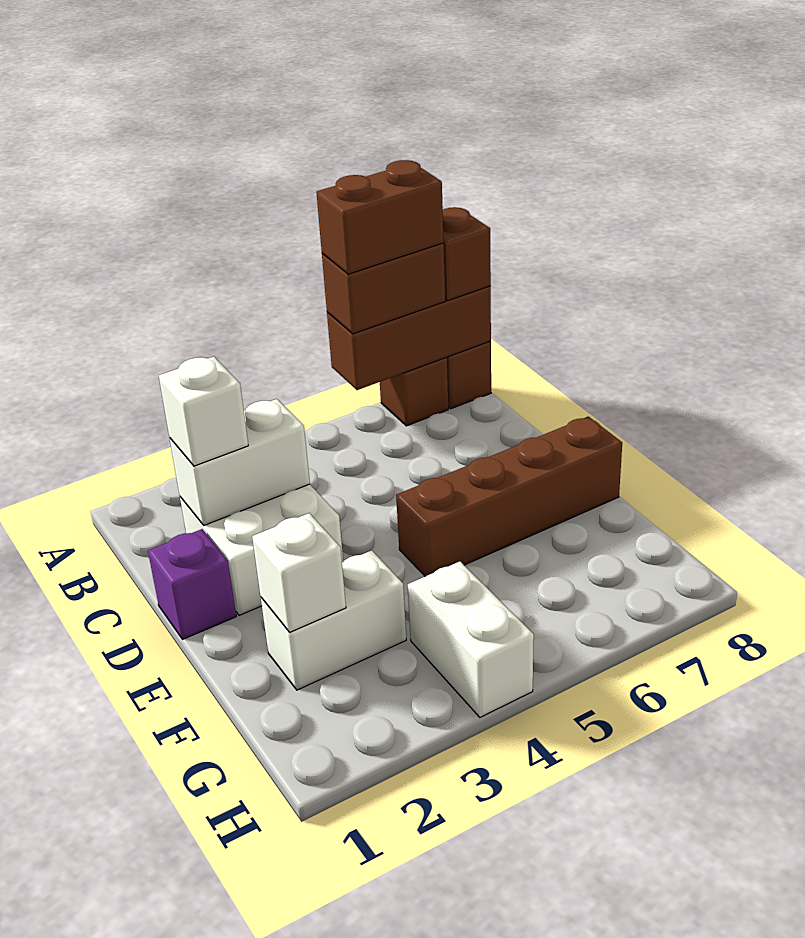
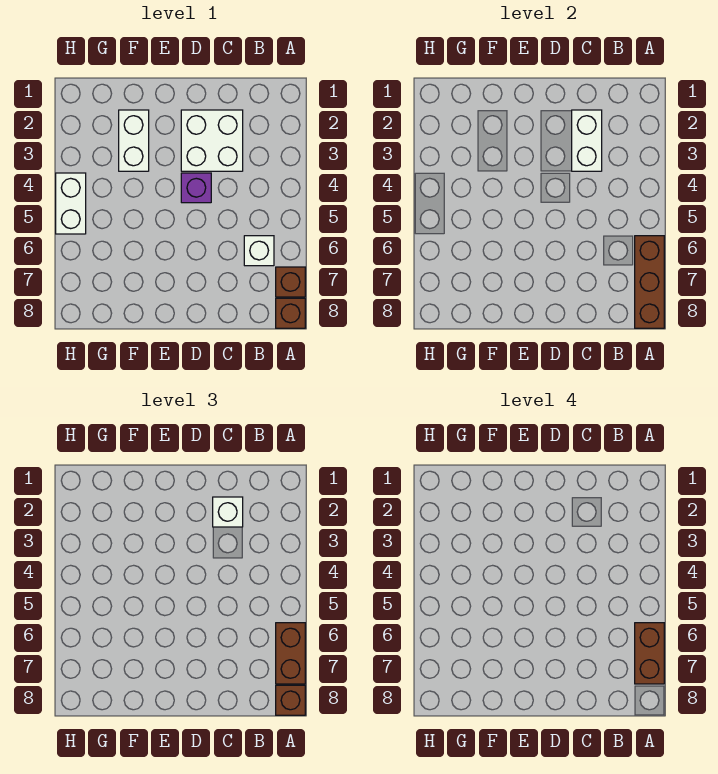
purple brick D1 level 1 -> purple brick D4 level 1
brown brick E5:E8 level 1 -> none
white brick F2 level 2 -> white brick B6 level 1
white brick G4:H4 level 1 -> white brick H4:H5 level 1

